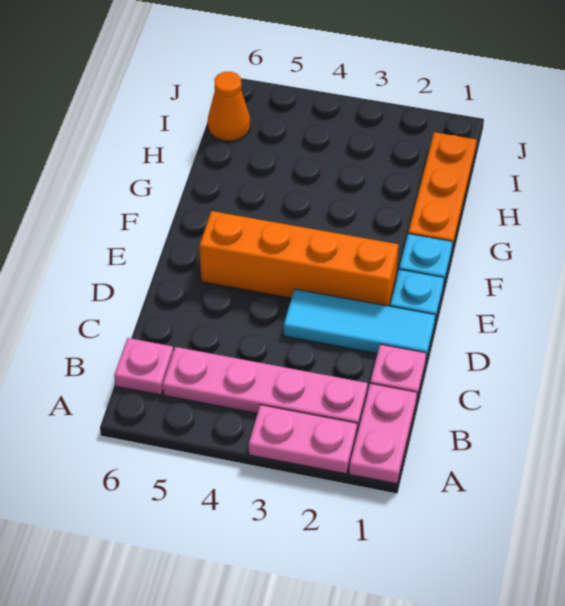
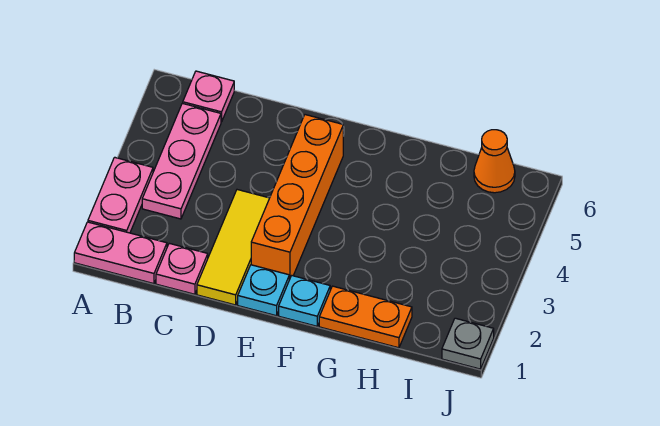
pink plate B2:B5 level 1 -> pink plate B3:B5 level 1
cyan tile D1:D3 level 1 -> yellow tile D1:D3 level 1
orange plate G1:I1 level 1 -> orange plate G1:H1 level 1
none -> grey plate J1 level 1

